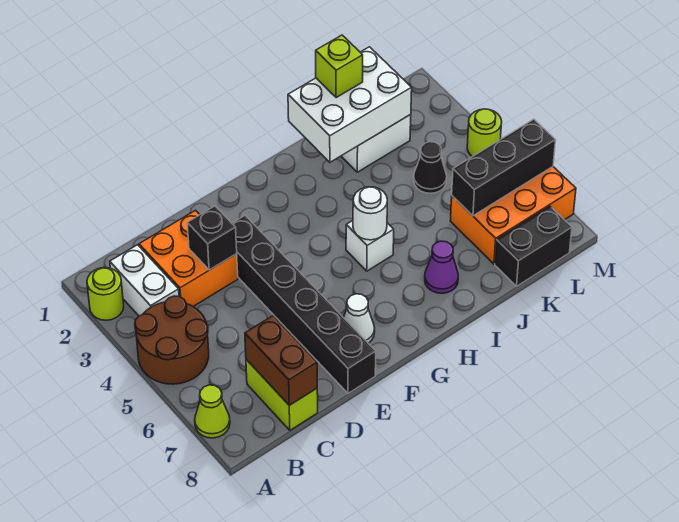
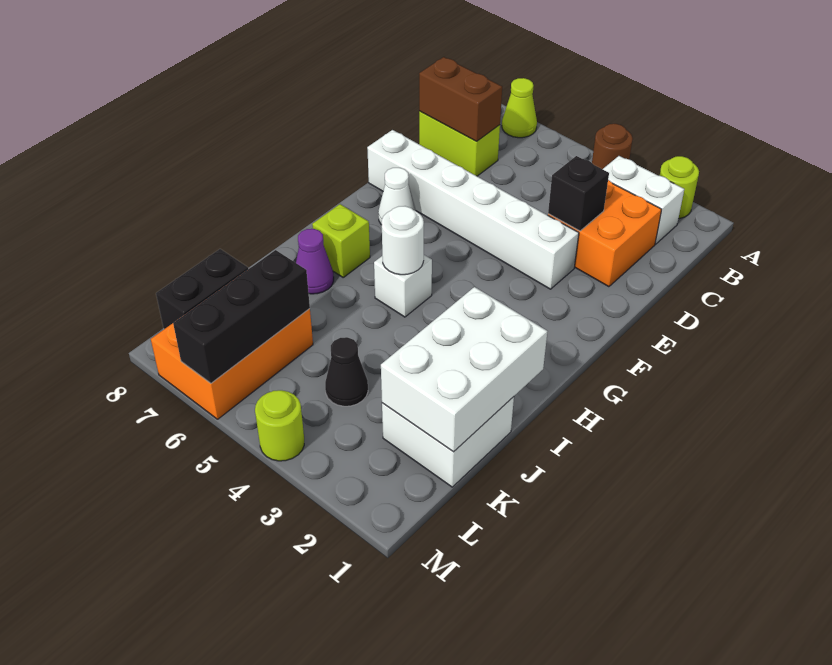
brown round brick A4:B5 level 1 -> brown round brick A4 level 1
black brick E3:E8 level 1 -> white brick E3:E8 level 1
lime brick J1 level 3 -> lime brick H7 level 1

